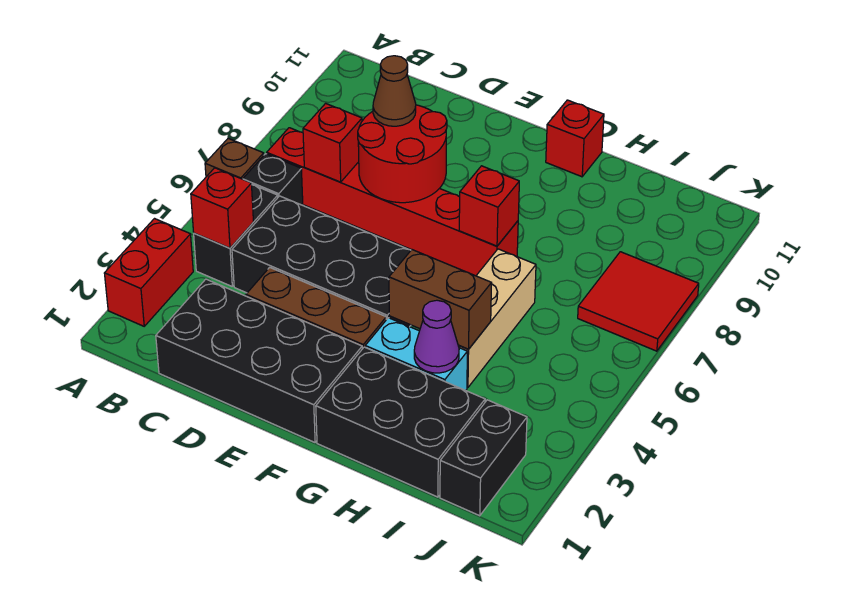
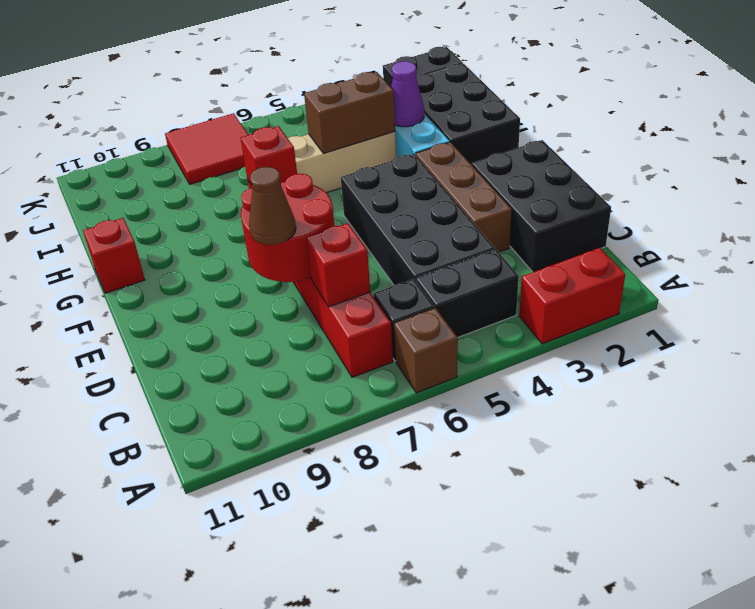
red brick B4 level 2 -> none
black brick C1:F2 level 1 -> black brick C1:E2 level 1
brown brick G4:H4 level 2 -> brown brick H4:H5 level 2

